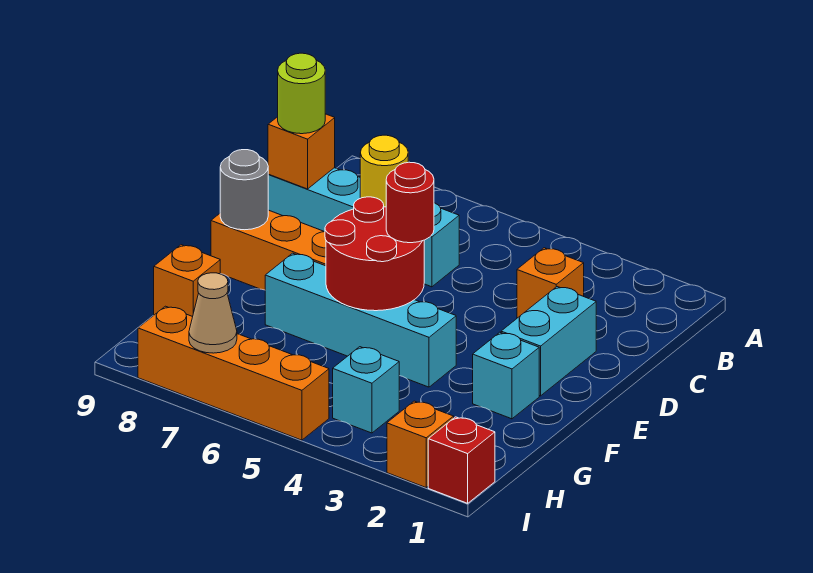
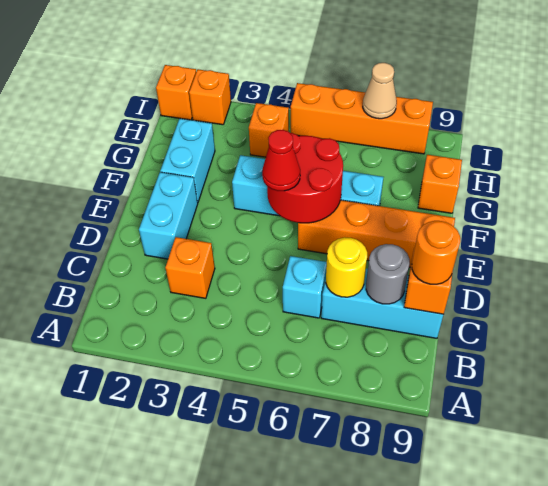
lime round brick C9 level 3 -> orange round brick C9 level 3
red round brick E5 level 3 -> red cone E5 level 3
grey round brick E9 level 2 -> grey round brick C8 level 2
cyan brick F2 level 1 -> cyan brick F2:G2 level 1
cyan brick H4 level 1 -> orange brick H4 level 1
red brick I1 level 1 -> orange brick I1 level 1

